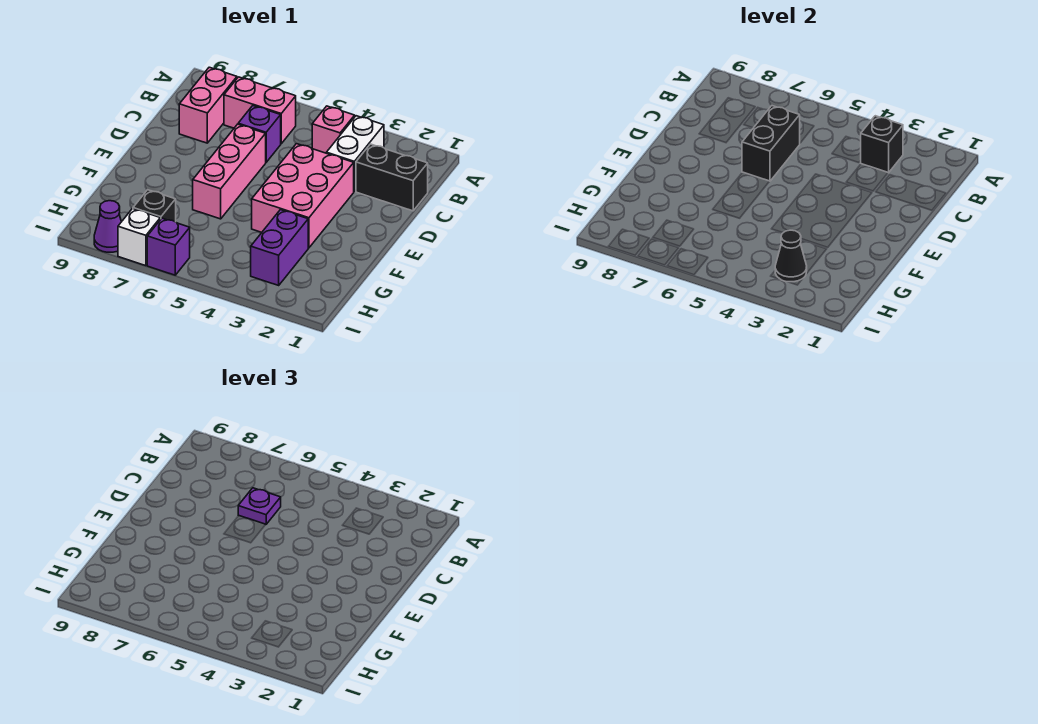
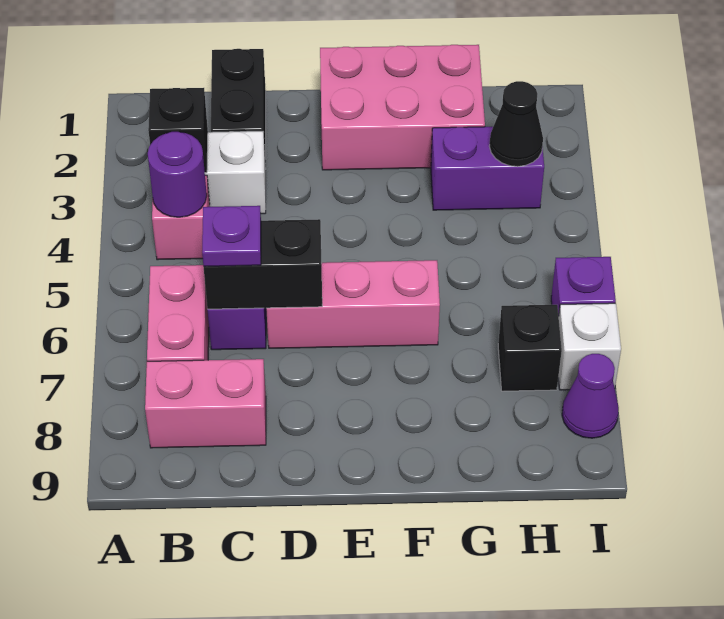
none -> purple round brick B4 level 2
pink brick D3:F4 level 1 -> pink brick E1:G2 level 1

